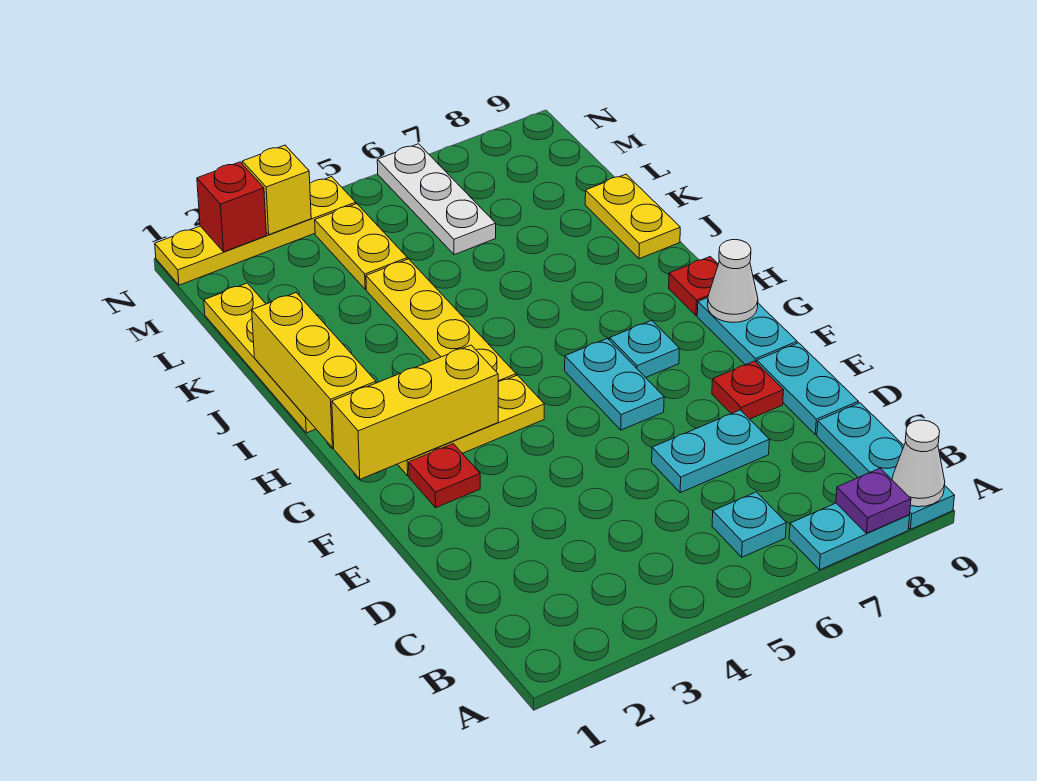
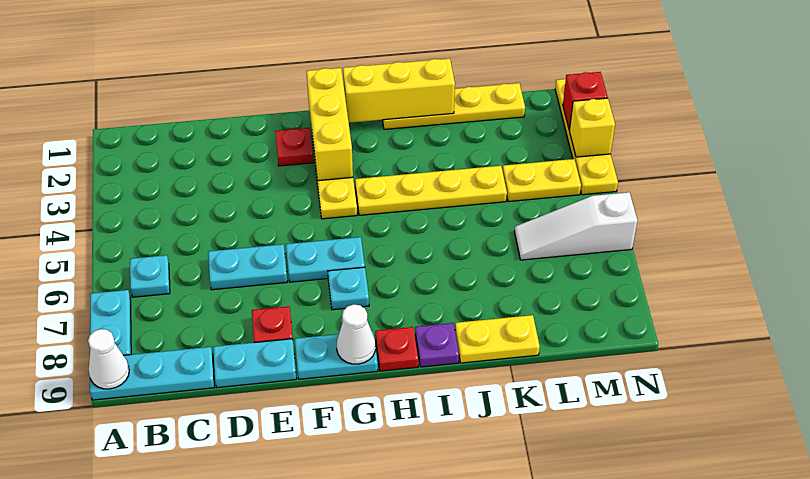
purple plate A8 level 2 -> purple plate I9 level 1
cyan plate D6:D7 level 1 -> cyan plate D6:E6 level 1
white plate L6:N6 level 1 -> white slope L6:N6 level 1 top N

